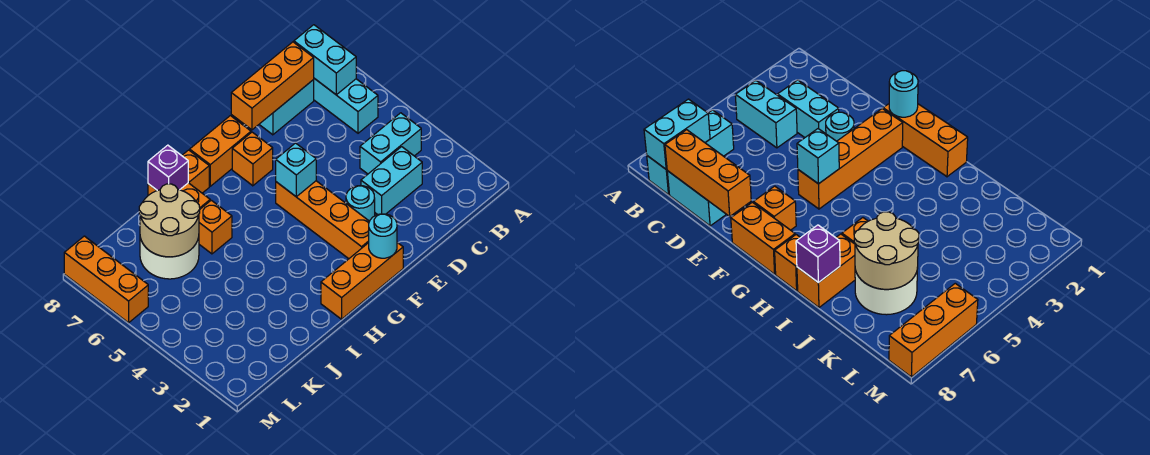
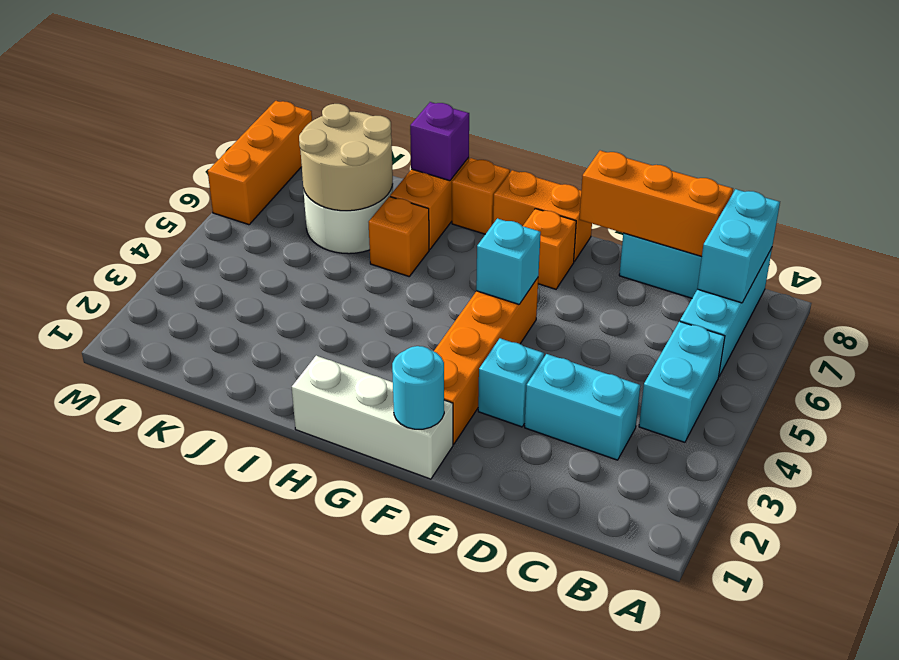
cyan brick B4:C4 level 1 -> cyan brick B4:B5 level 1
cyan round brick E3 level 1 -> cyan brick E3 level 1
orange brick F1:H1 level 1 -> white brick F1:H1 level 1

